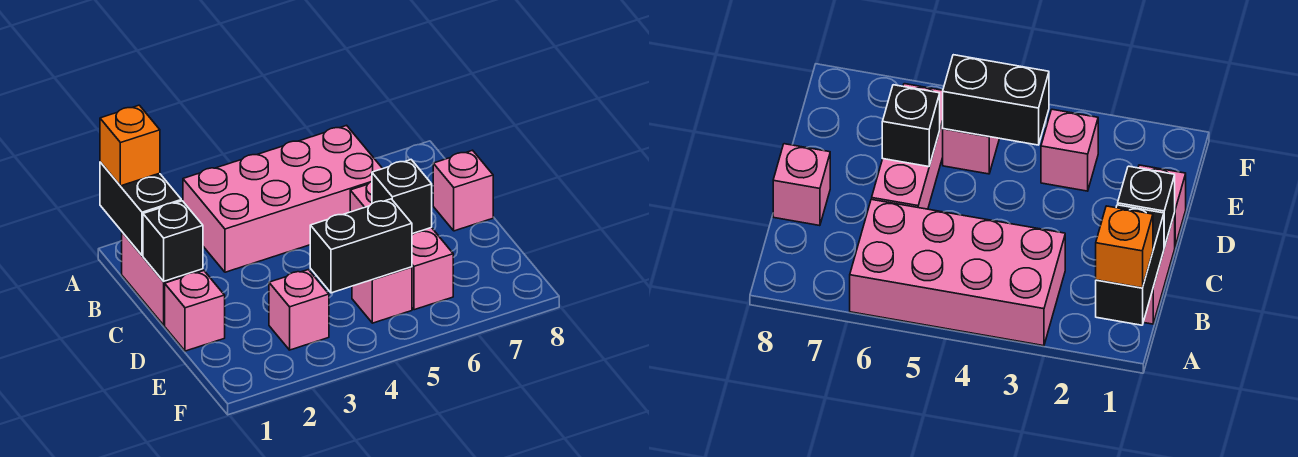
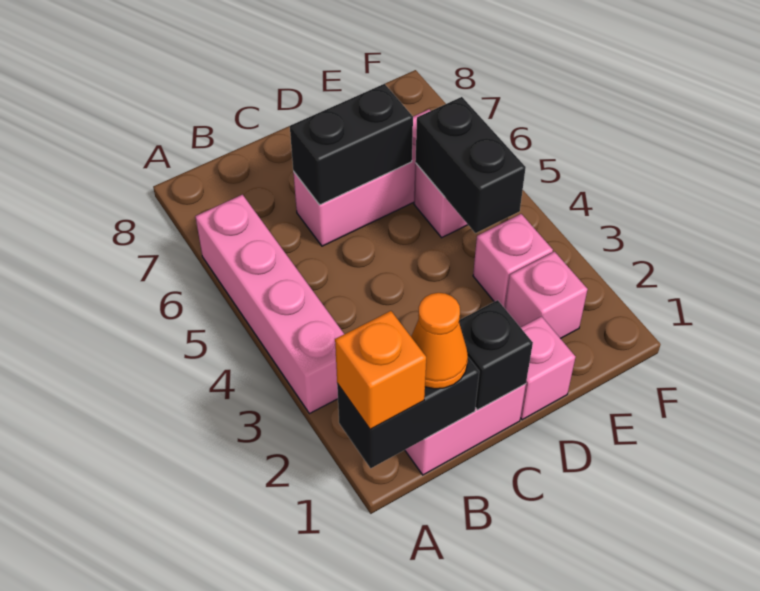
pink brick A3:B6 level 1 -> pink brick A3:A6 level 1
none -> orange cone B1 level 3
pink brick C8 level 1 -> pink brick E2 level 1
black brick D6 level 2 -> black brick C6:D6 level 2

